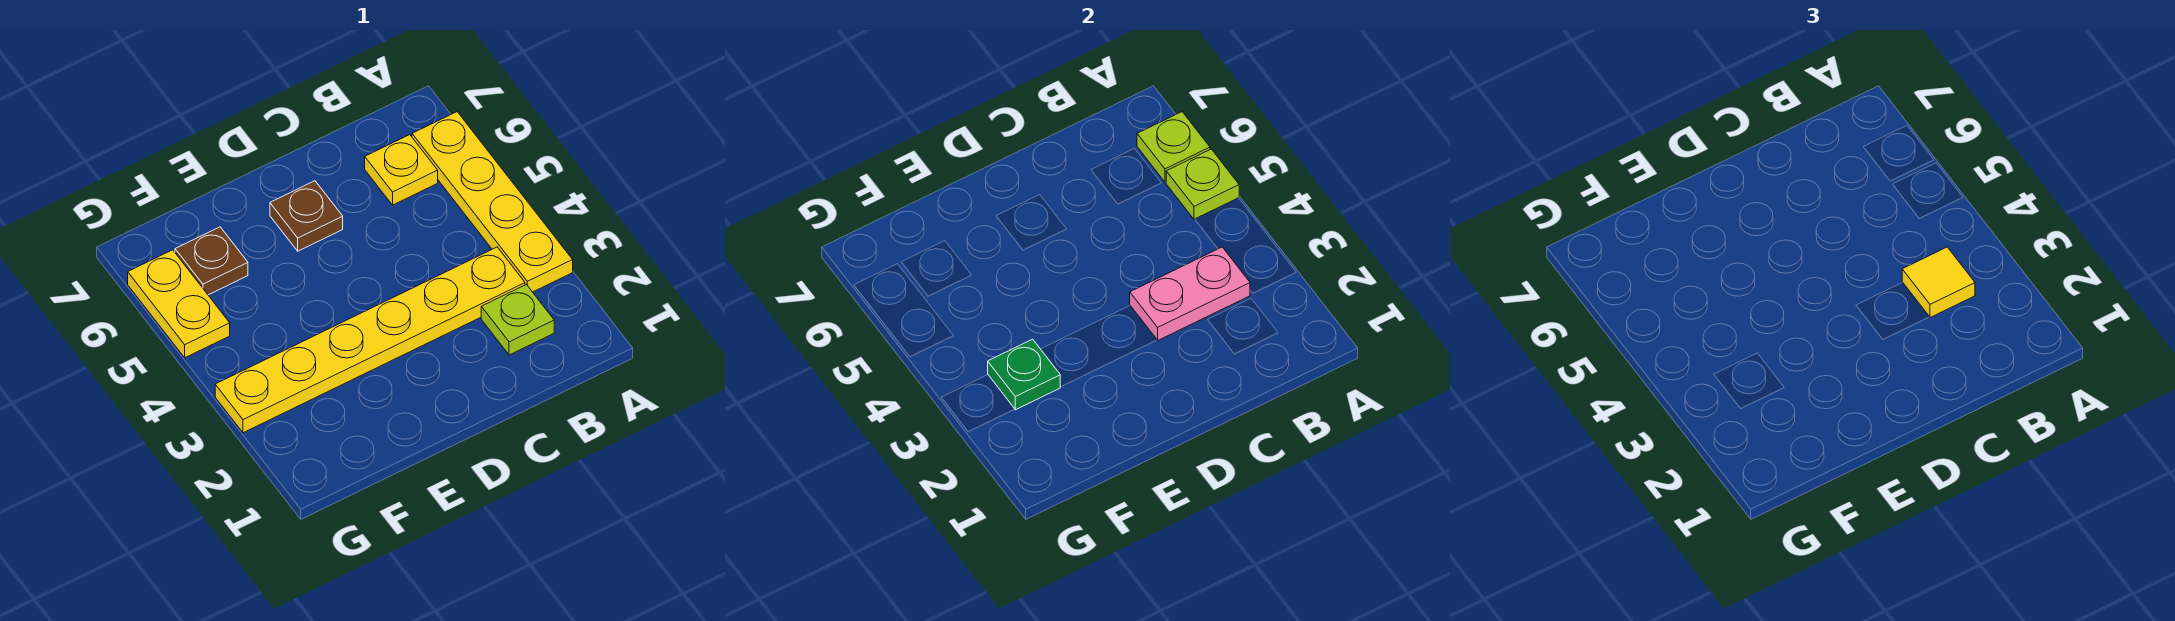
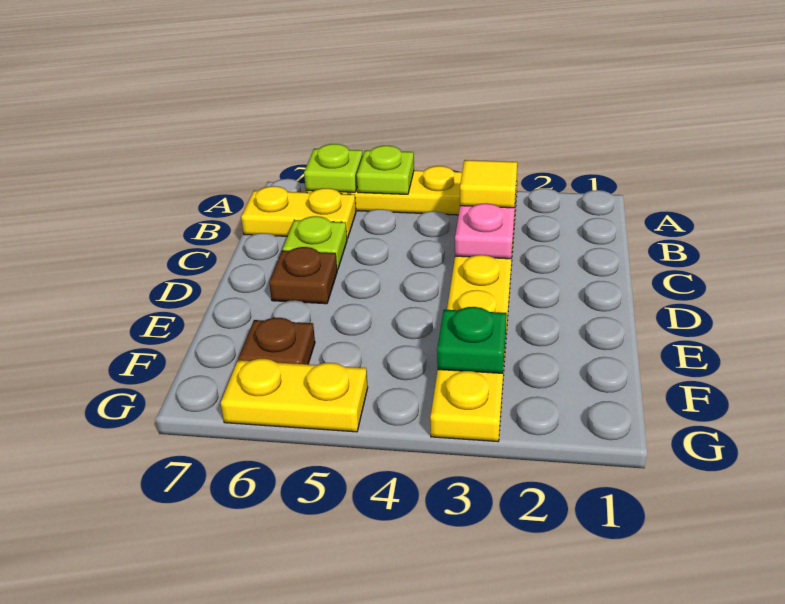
lime plate B2 level 1 -> lime plate C6 level 1
yellow plate B6 level 1 -> yellow plate B6:B7 level 1

